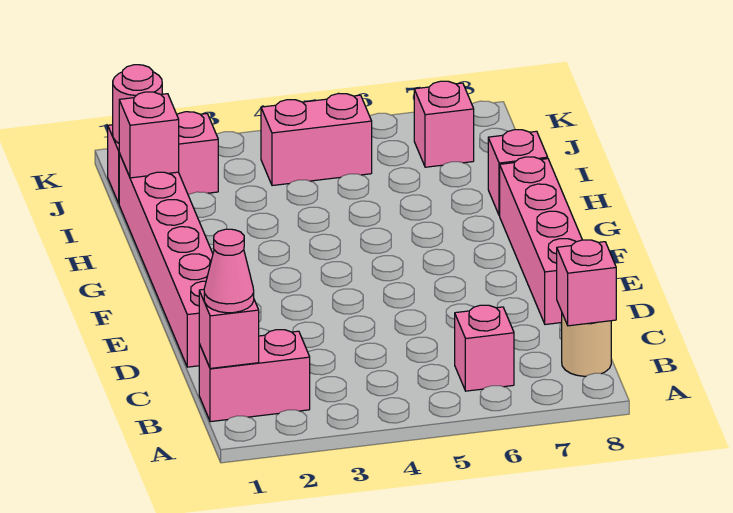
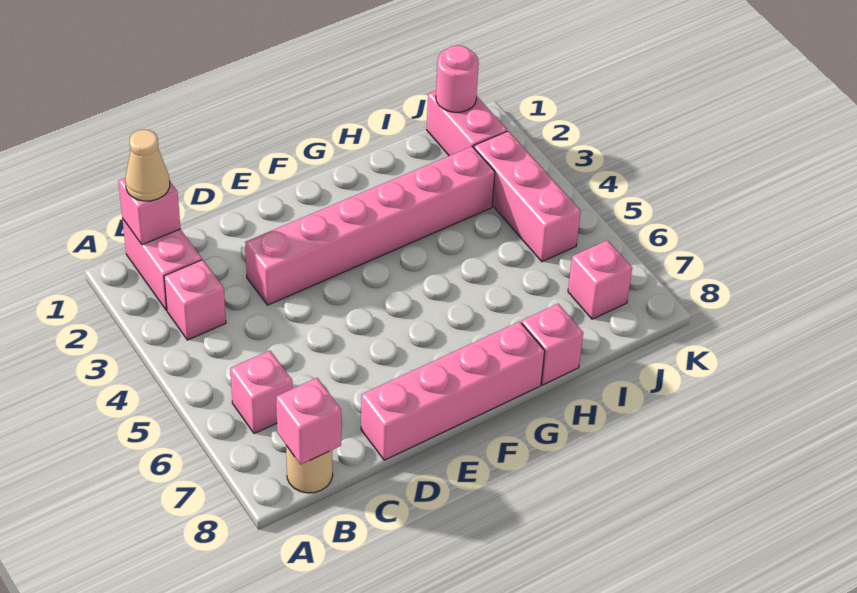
pink cone B1 level 3 -> tan cone B1 level 3
pink brick D1:I1 level 1 -> pink brick D3:I3 level 1
pink brick I1 level 2 -> pink brick B3 level 1
pink brick J4:J5 level 1 -> pink brick J3:J5 level 1

